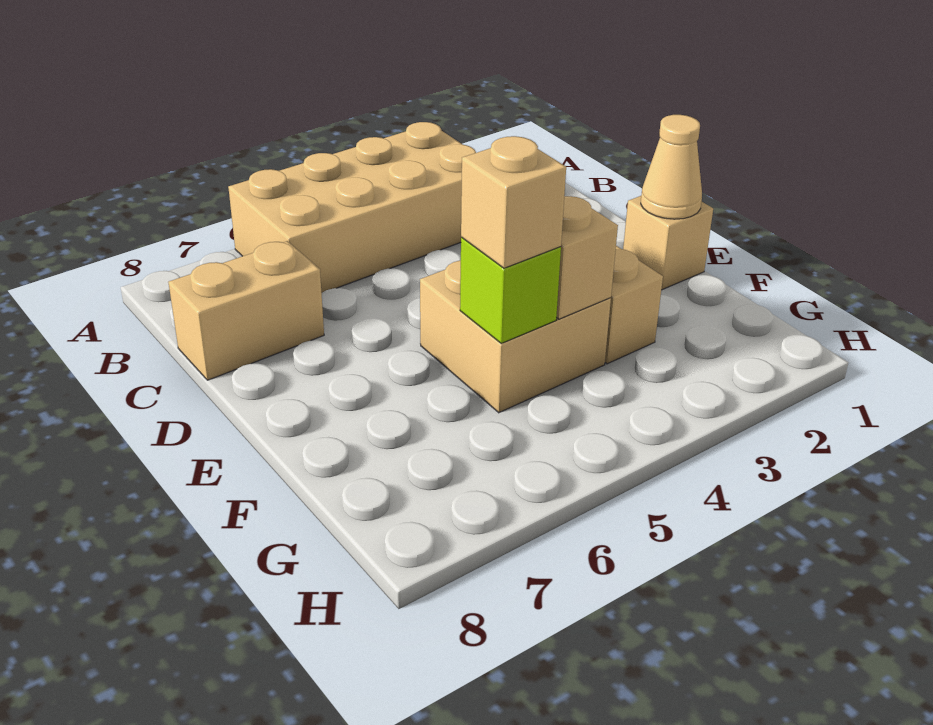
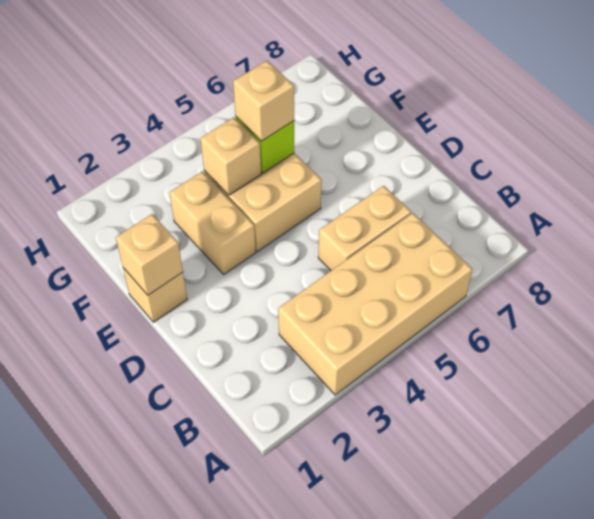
tan brick C7:C8 level 1 -> tan brick C5:C6 level 1
tan cone E1 level 2 -> tan brick E1 level 2

